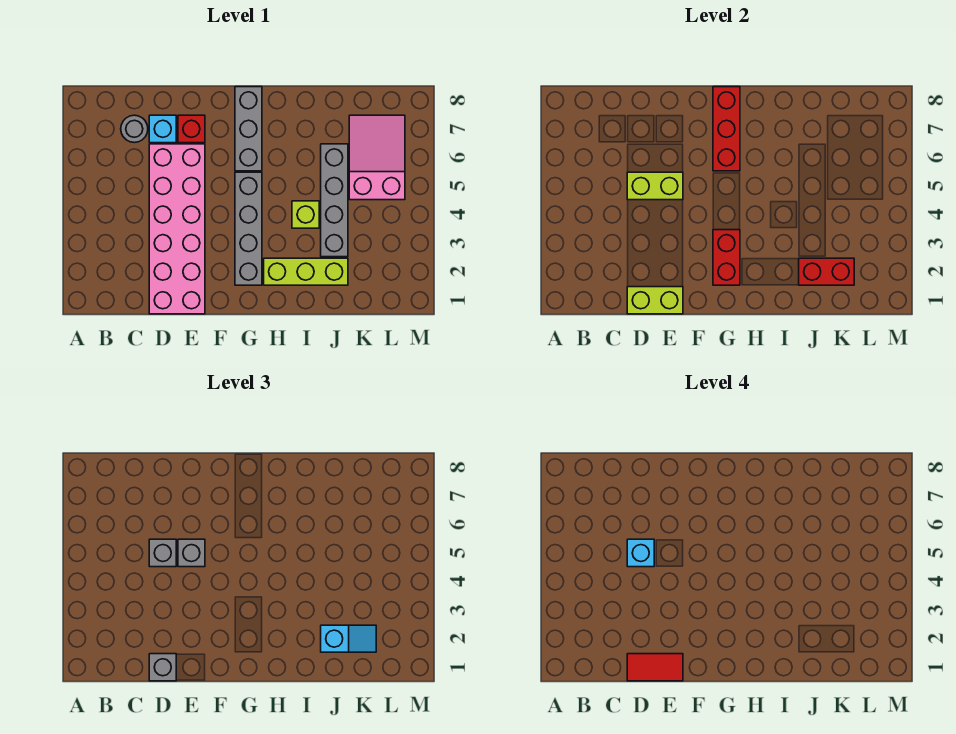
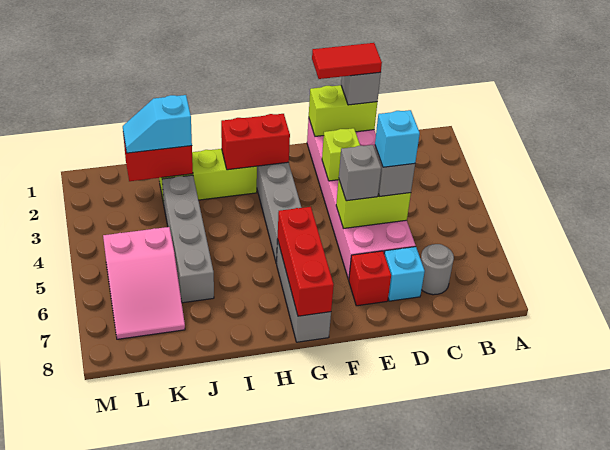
red brick G2:G3 level 2 -> red brick G2:H2 level 2
lime brick I4 level 1 -> lime brick E3 level 2

